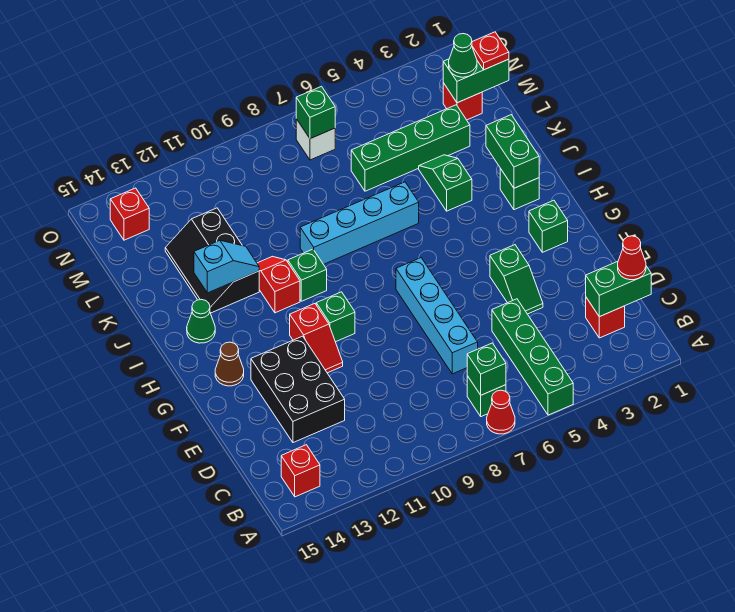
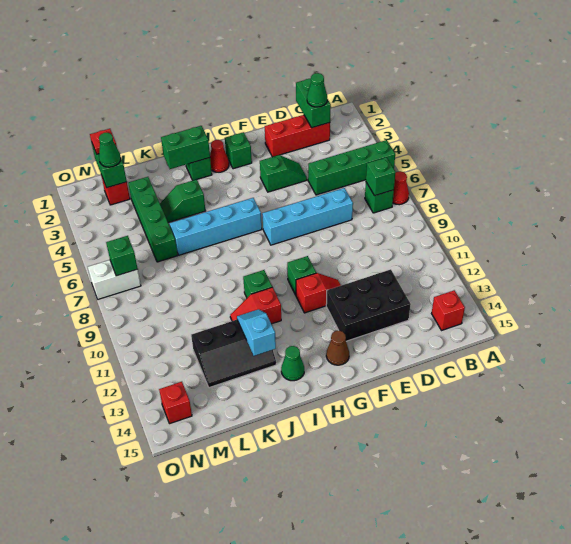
red cone C1 level 3 -> red cone H2 level 1
red brick C2 level 1 -> red brick C2:E2 level 1
none -> green cone C2 level 3
cyan brick J6:J9 level 1 -> cyan brick H6:K6 level 1
white brick N7 level 1 -> white brick N7:O7 level 1

